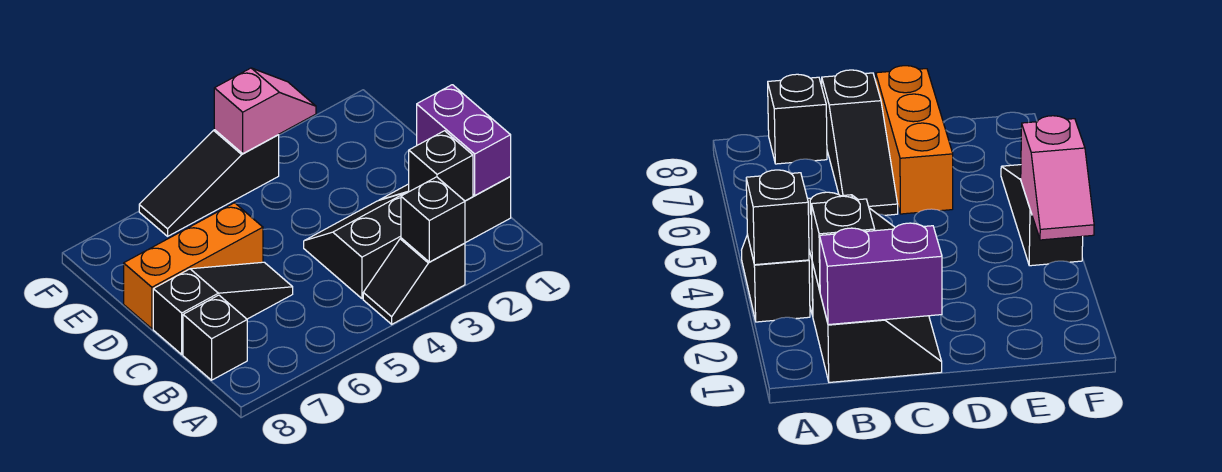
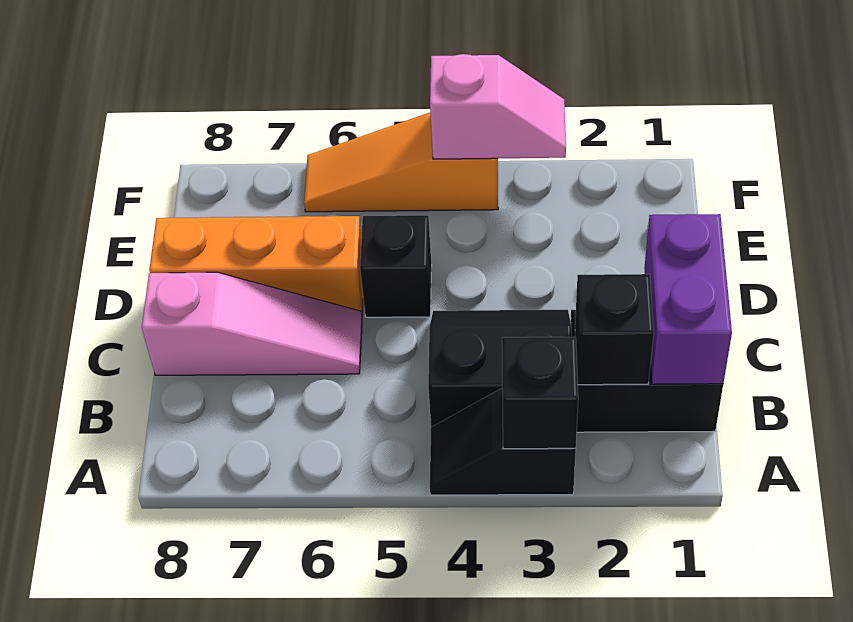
black brick B8 level 1 -> black brick D5 level 1
black slope C6:C8 level 1 top 8 -> pink slope C6:C8 level 1 top 8
black slope F4:F6 level 1 top 4 -> orange slope F4:F6 level 1 top 4

